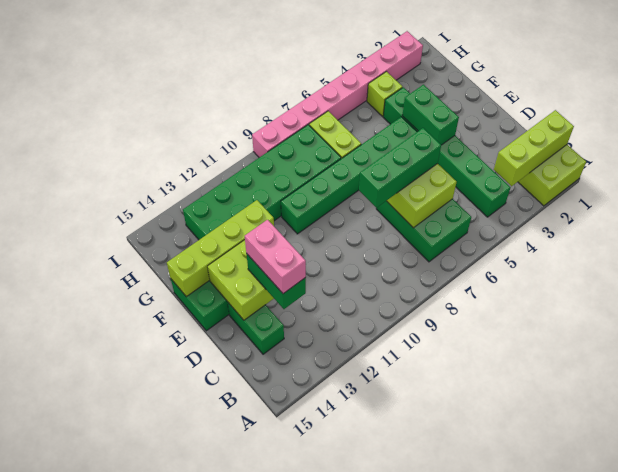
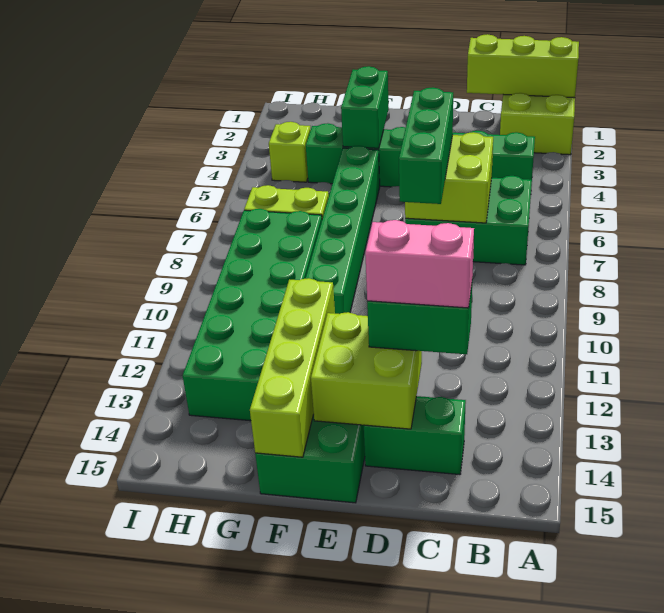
lime brick B1:B3 level 2 -> lime brick A1:C1 level 2
green brick E4:F4 level 2 -> green brick F3:F4 level 2
pink brick I2:I9 level 1 -> none

